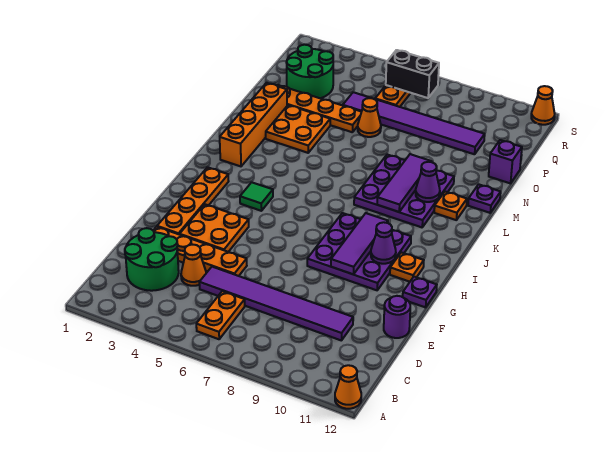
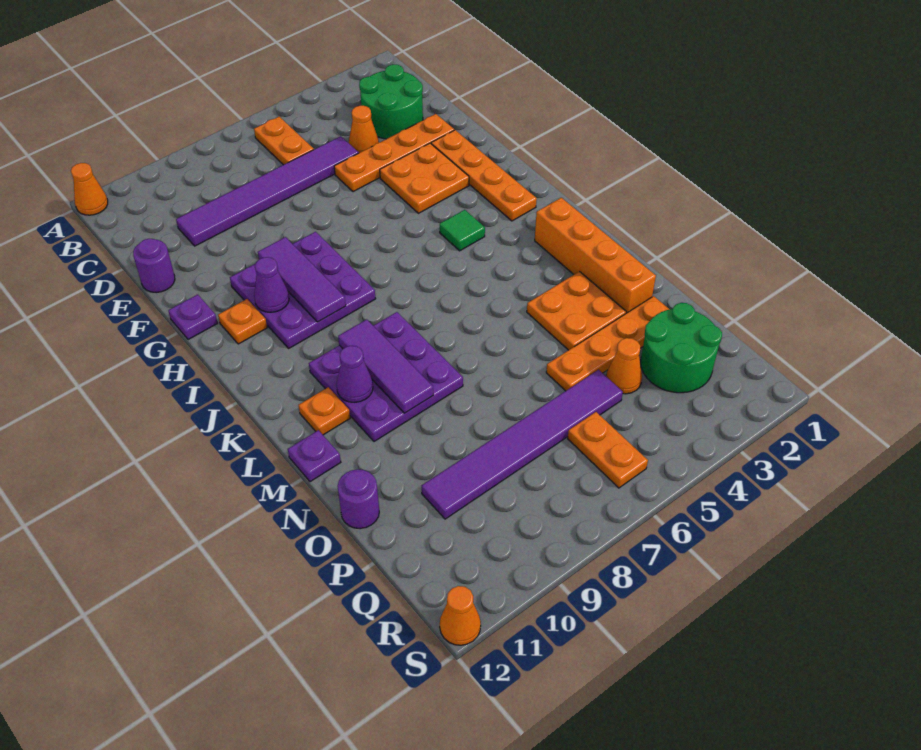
orange cone O6 level 1 -> orange cone P4 level 1
purple brick O12 level 1 -> purple round brick O12 level 1
black brick R6:R7 level 2 -> none

